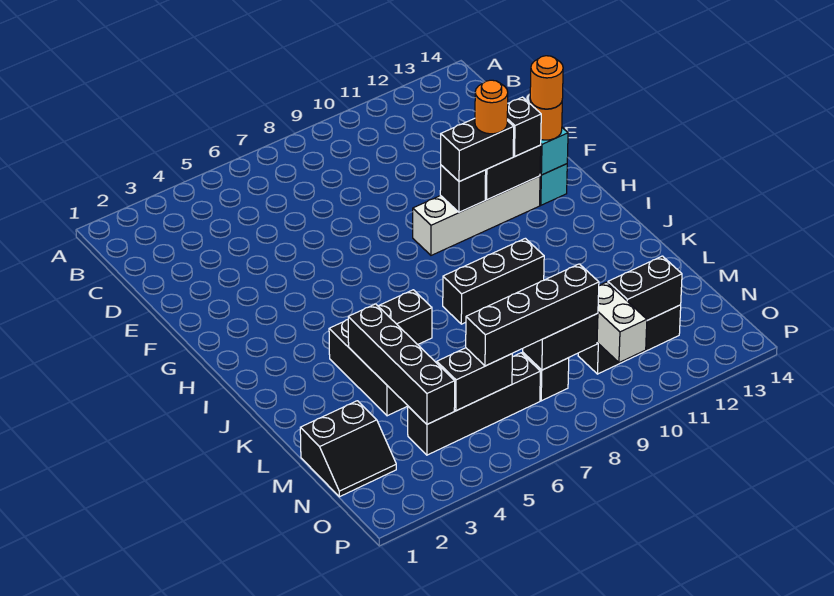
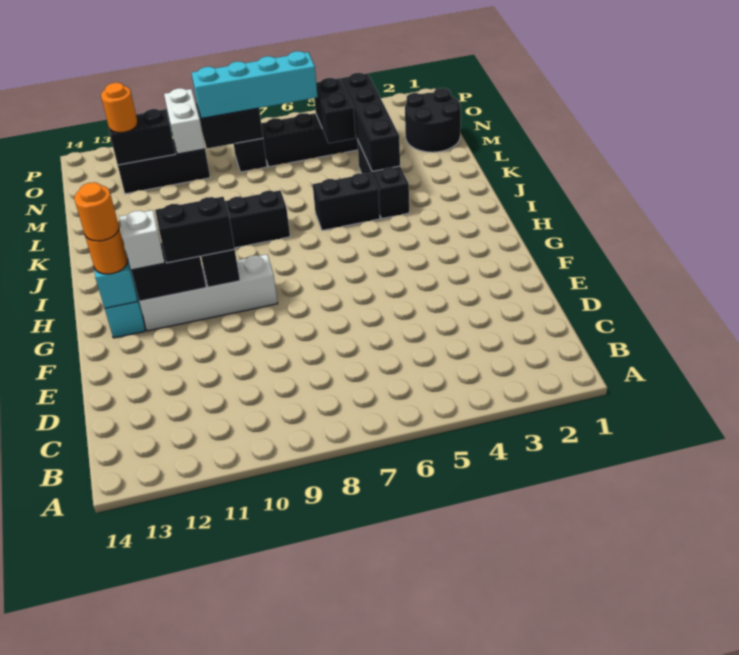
orange round brick G11 level 4 -> orange round brick N12 level 3
black brick G12 level 3 -> white brick G12 level 3
black slope M1:N2 level 1 top M -> black round brick M1:N2 level 1
black brick N5:N6 level 2 -> black brick M5:N5 level 2
black brick N6:N9 level 3 -> cyan brick N6:N9 level 3

